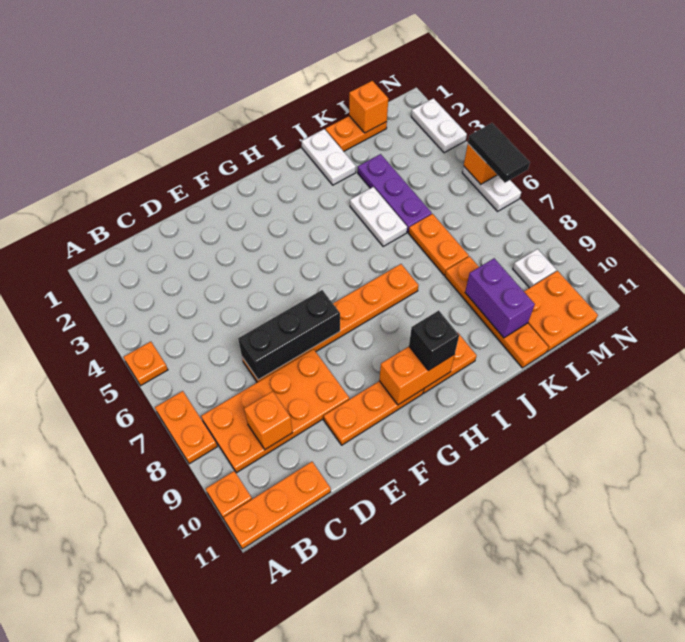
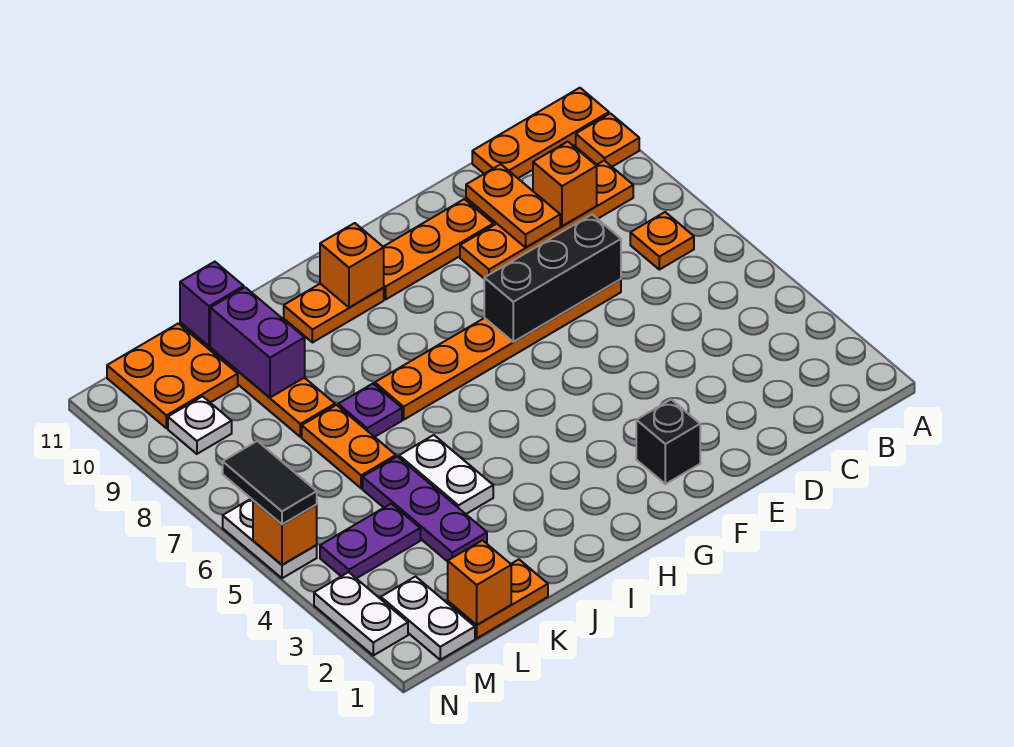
orange plate A5 level 1 -> orange plate B7 level 1
orange plate A7:A8 level 1 -> orange plate D9:D10 level 2
orange plate B8:E9 level 1 -> orange plate B9:E9 level 1
orange brick G10:H10 level 2 -> orange brick H10 level 2
black brick H10 level 3 -> black brick F2 level 1
white plate J1:J2 level 1 -> white plate M1:M2 level 1
none -> purple plate J7 level 1
none -> purple brick K11 level 2
none -> purple plate L4:M4 level 1

